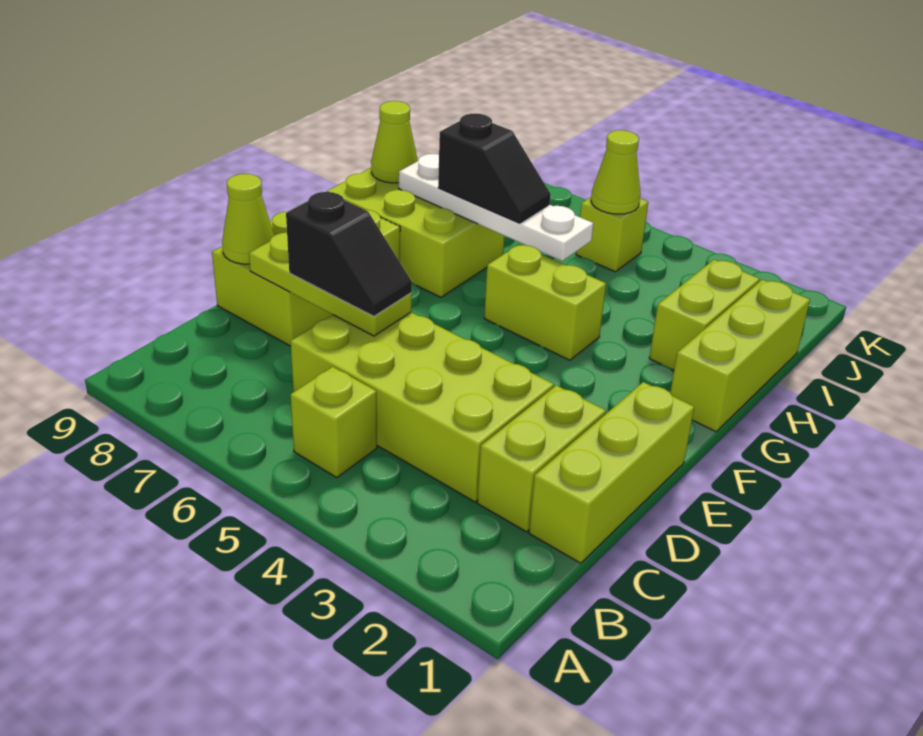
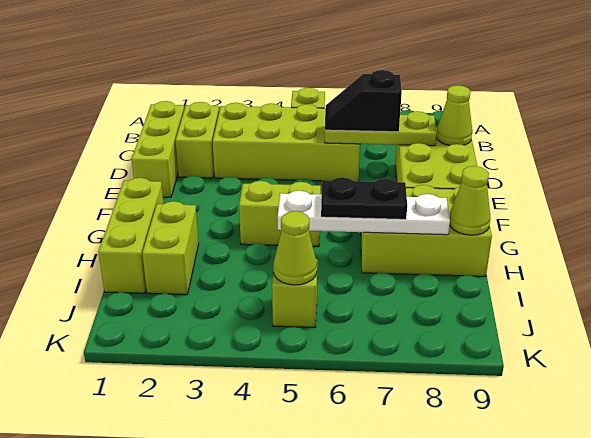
black slope H6:H7 level 3 top 7 -> black plate H6:H7 level 3

